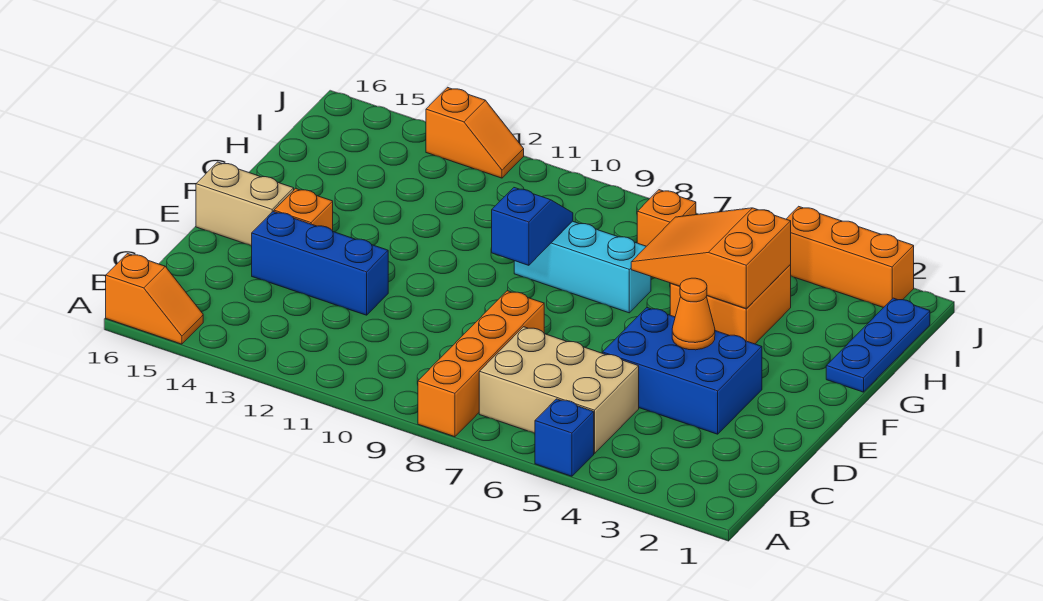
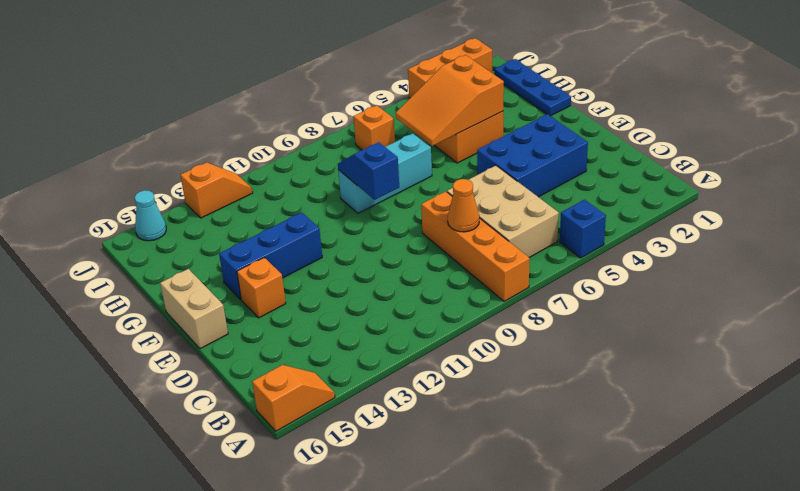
tan brick B5:C7 level 1 -> tan brick B6:D7 level 1
blue brick D12:D14 level 1 -> blue brick F12:F14 level 1
orange cone E4 level 2 -> orange cone C8 level 2
tan brick E15:E16 level 1 -> tan brick E16:F16 level 1
none -> cyan cone J15 level 1

